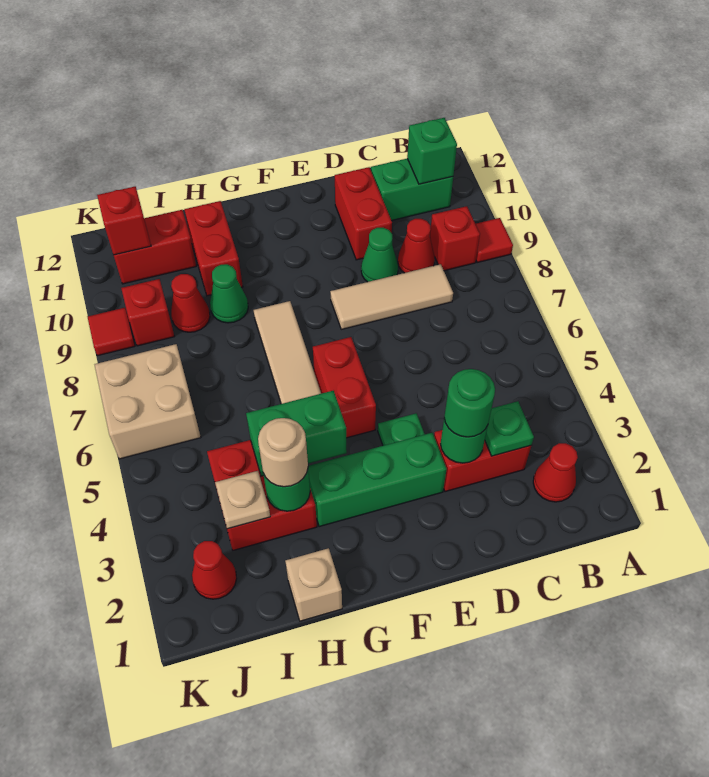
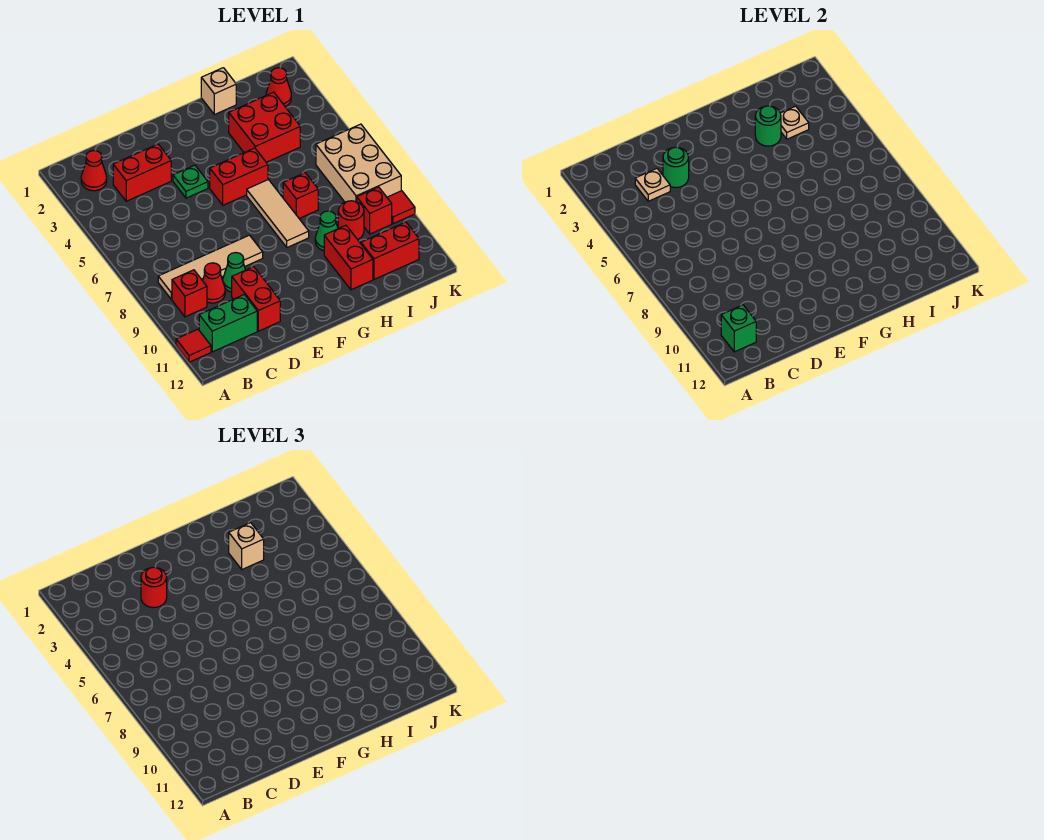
red tile A9 level 1 -> red tile A11 level 1
green plate C3 level 2 -> tan plate C3 level 2
tan tile C8:E8 level 1 -> tan tile B8:E8 level 1
green round brick D3 level 3 -> red round brick D3 level 3
green brick E3:G3 level 1 -> none
red brick F5:F6 level 1 -> red brick F5:G5 level 1
green brick G4:H4 level 2 -> none
tan round brick H3 level 3 -> tan brick H3 level 3
red cone I9 level 1 -> red round brick I9 level 1
tan brick J6:K7 level 1 -> tan brick J6:K8 level 1
red brick J11 level 2 -> red brick H7 level 1

